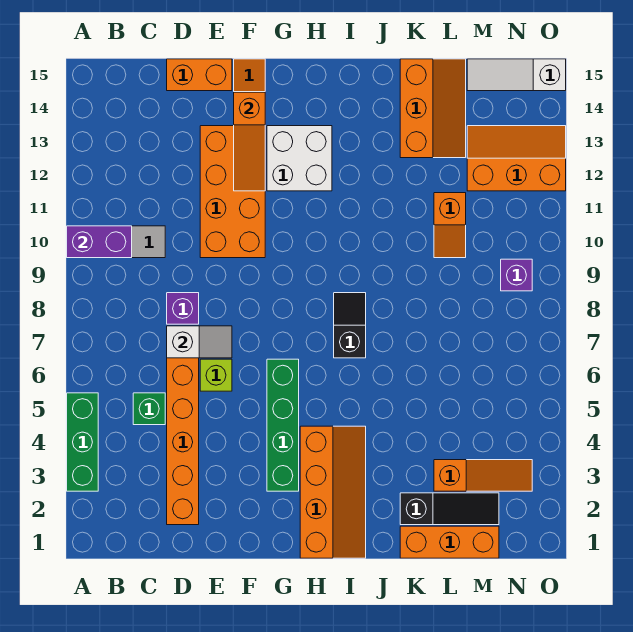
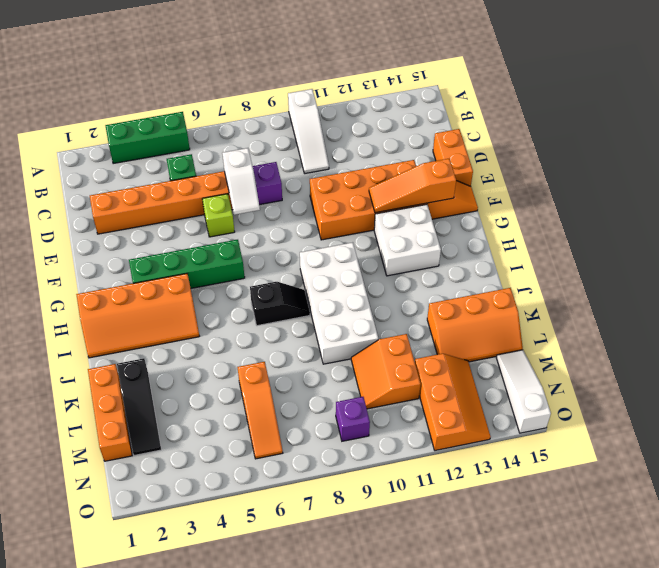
purple brick A10:B10 level 2 -> none
none -> white brick H9:K10 level 1
orange slope L3:N3 level 1 top L -> orange slope L6:N6 level 1 top L
orange slope L10:L11 level 1 top 11 -> orange slope L10:M11 level 1 top 11

